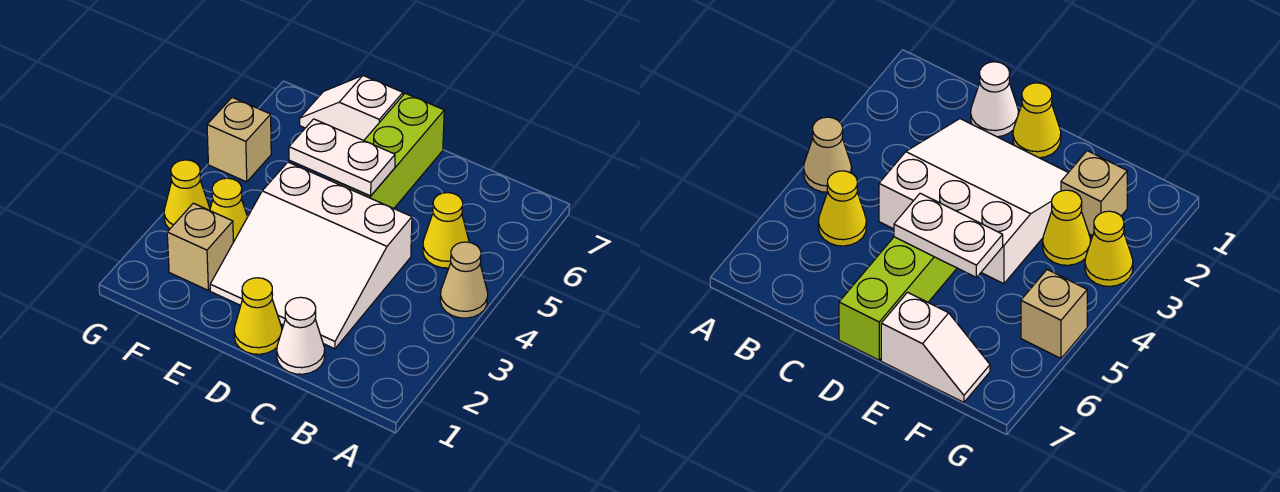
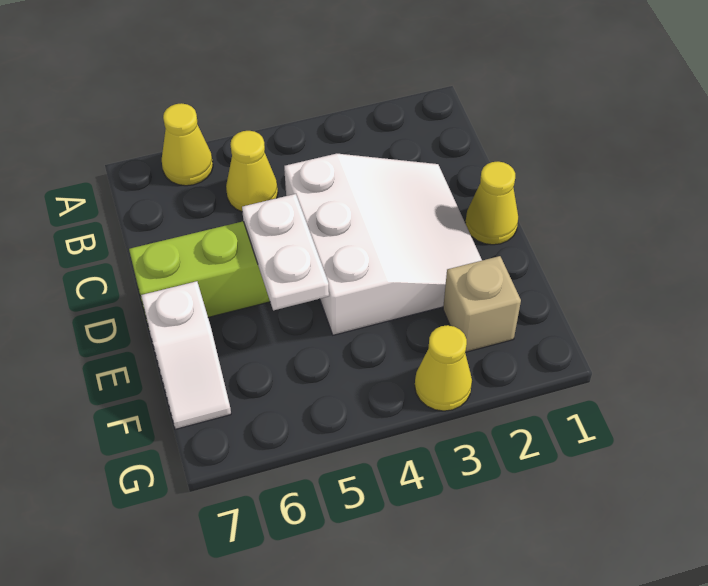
tan cone A4 level 1 -> none
white cone C1 level 1 -> none
yellow cone F3 level 1 -> yellow cone A6 level 1
tan brick G5 level 1 -> none

